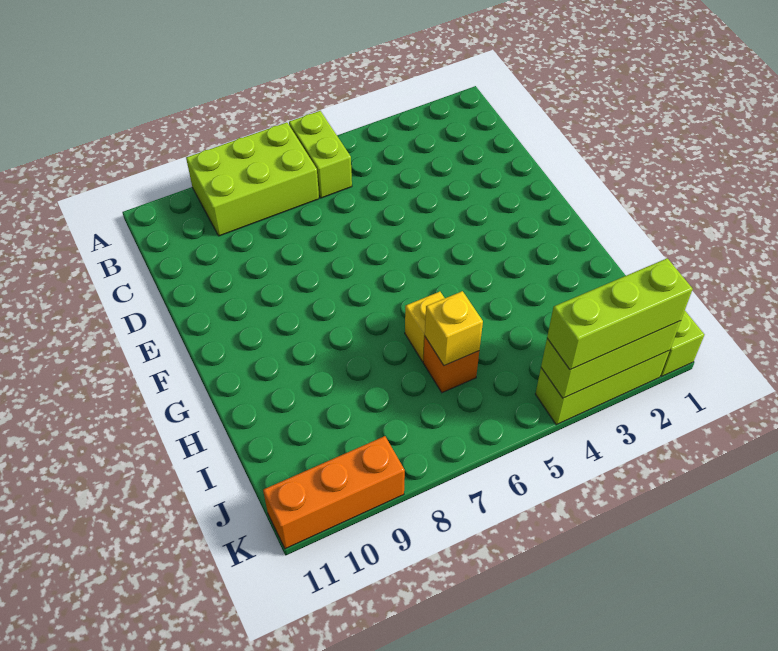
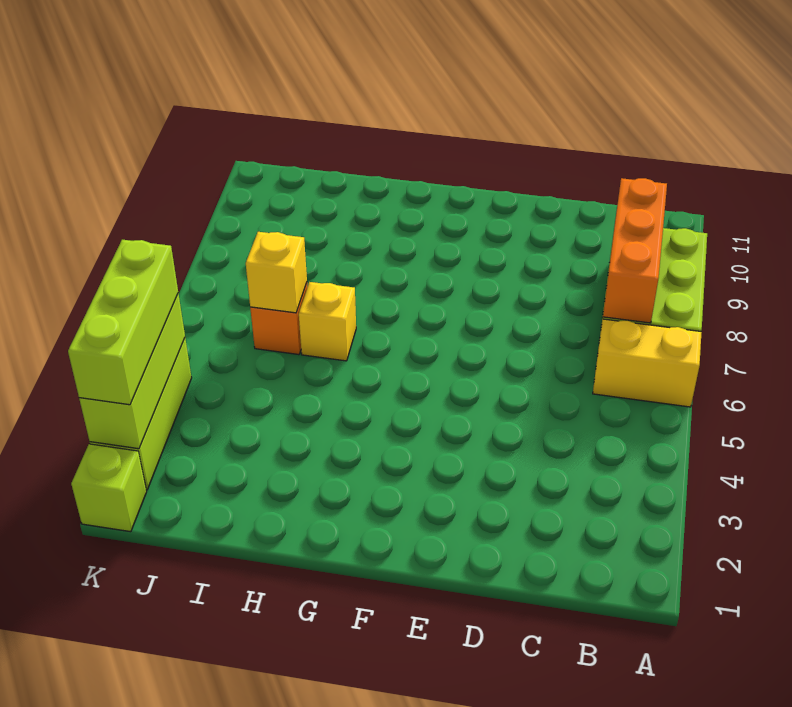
lime brick A6:B6 level 1 -> yellow brick A6:B6 level 1
orange brick K9:K11 level 1 -> orange brick B7:B9 level 2

